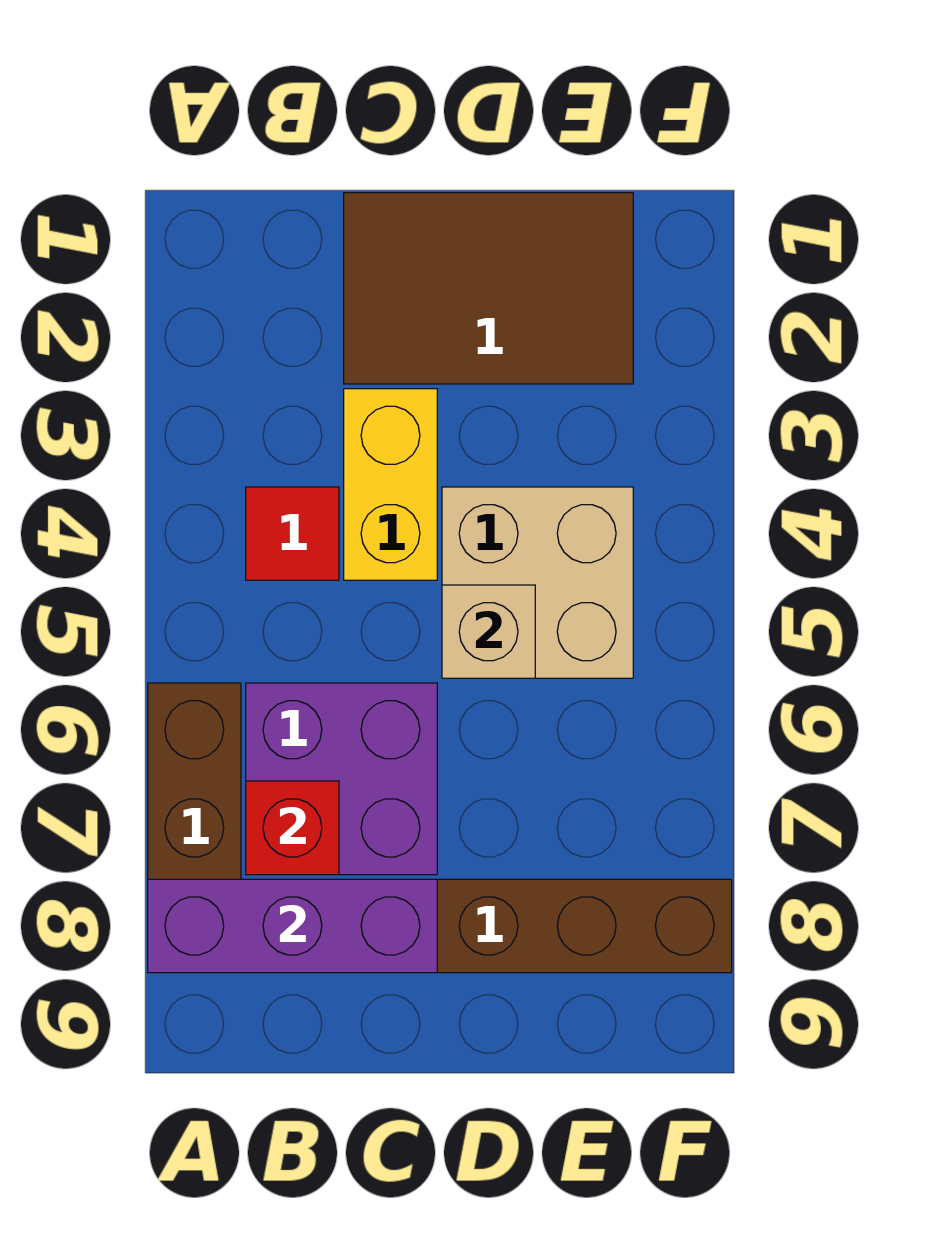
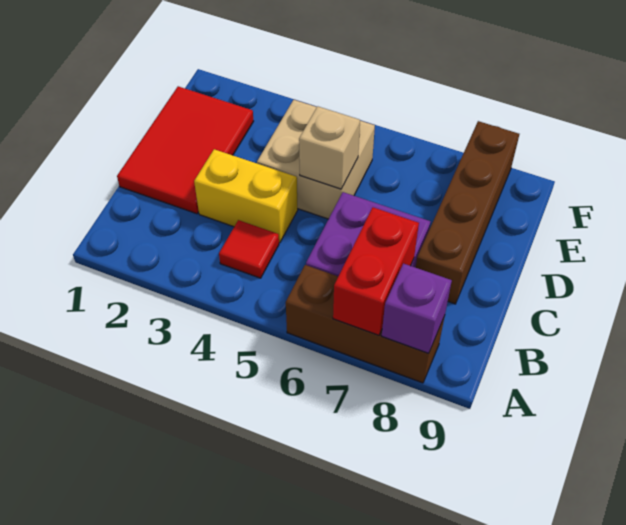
purple brick A8:C8 level 2 -> purple brick A8 level 2
red brick B7 level 2 -> red brick A7:B7 level 2
brown tile C1:E2 level 1 -> red tile C1:E2 level 1

